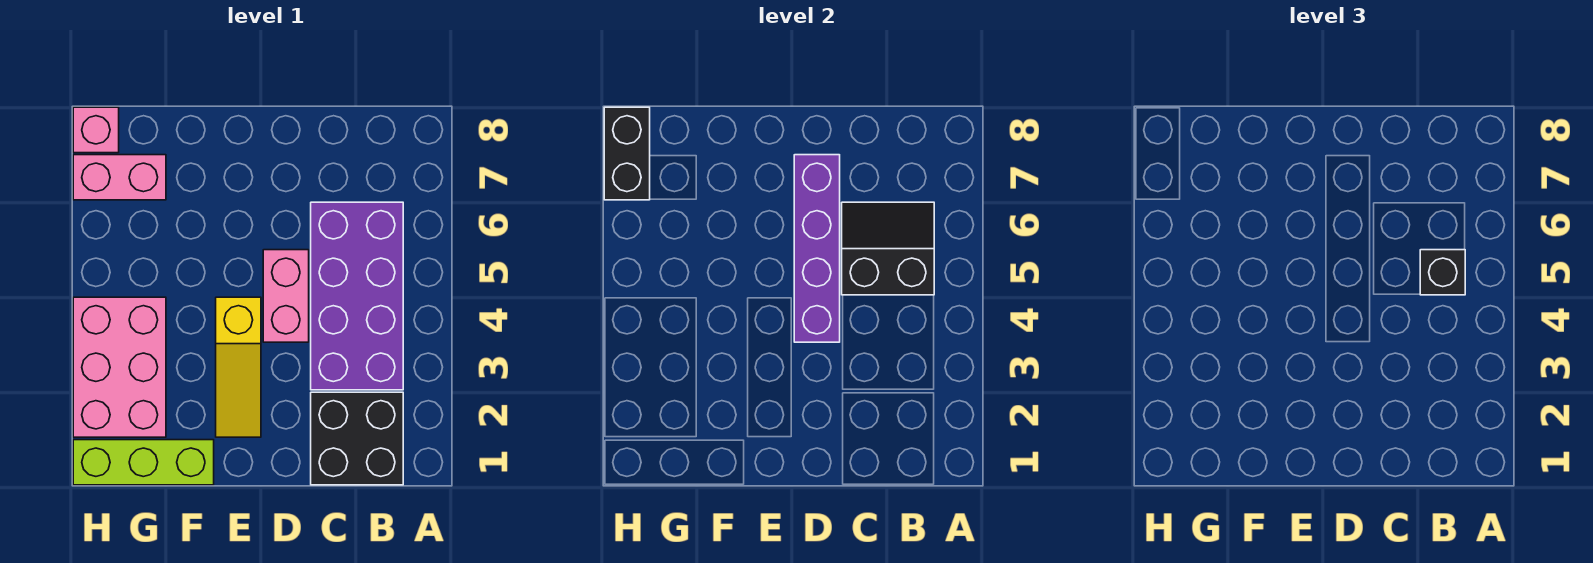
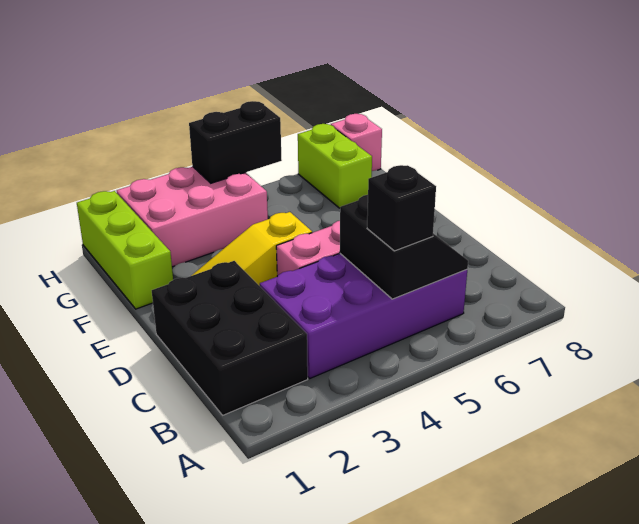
black brick B1:C2 level 1 -> black brick B1:D2 level 1
purple brick D4:D7 level 2 -> none
pink brick G7:H7 level 1 -> lime brick G7:H7 level 1
black brick H7:H8 level 2 -> black brick H4:H5 level 2

